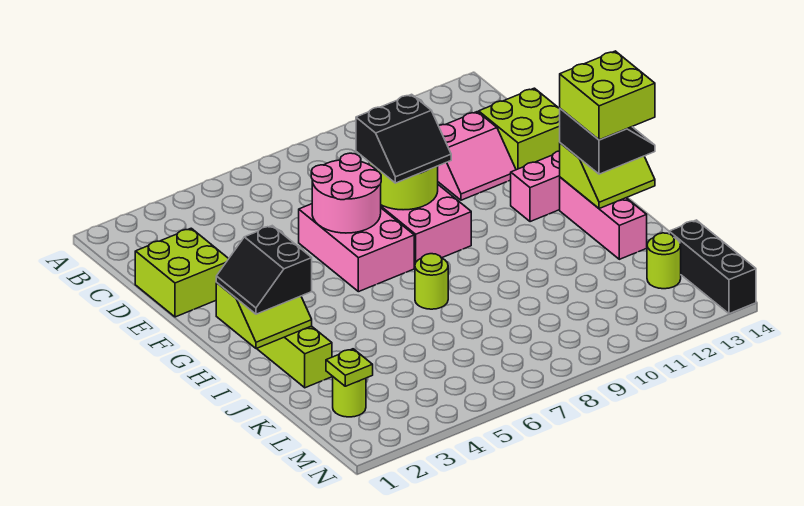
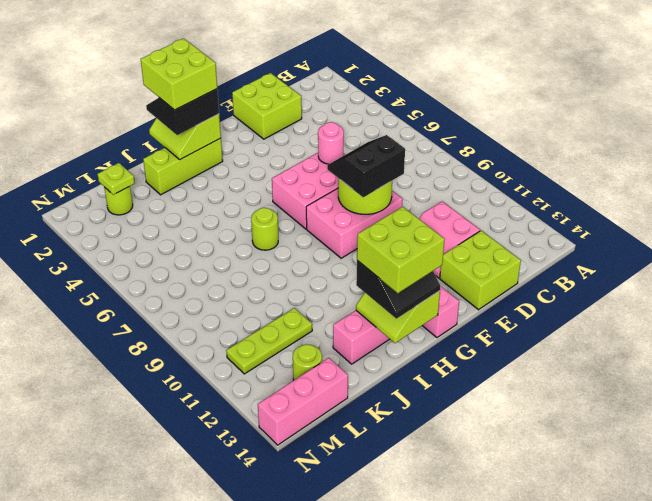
pink round brick E6:F7 level 2 -> pink round brick E6 level 2
black slope E8:F9 level 3 top E -> black slope E8:F9 level 3 top 9
none -> lime brick H1:I2 level 4
none -> lime plate K11:M11 level 1
black brick L14:N14 level 1 -> pink brick L14:N14 level 1

